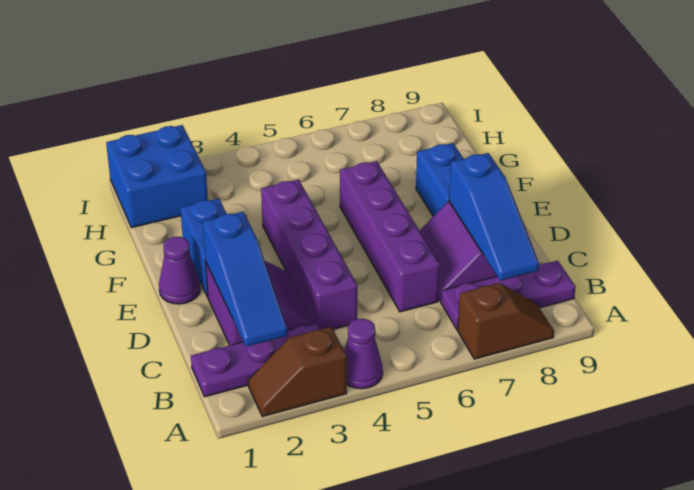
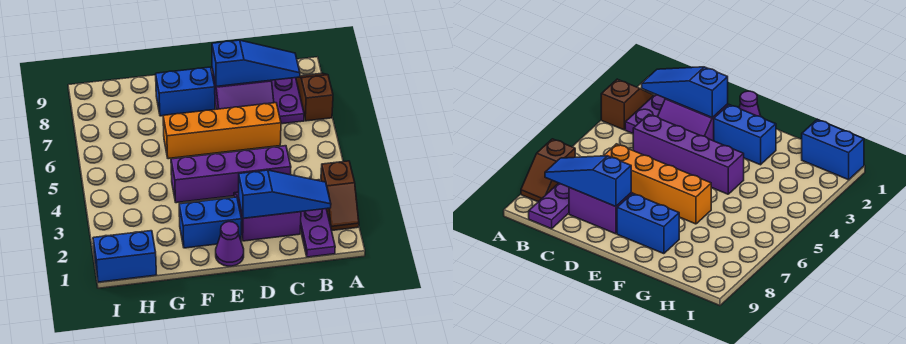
purple cone A4 level 1 -> none
purple brick C6:F6 level 1 -> orange brick C6:F6 level 1
blue brick H1:I2 level 1 -> blue brick H1:I1 level 1

